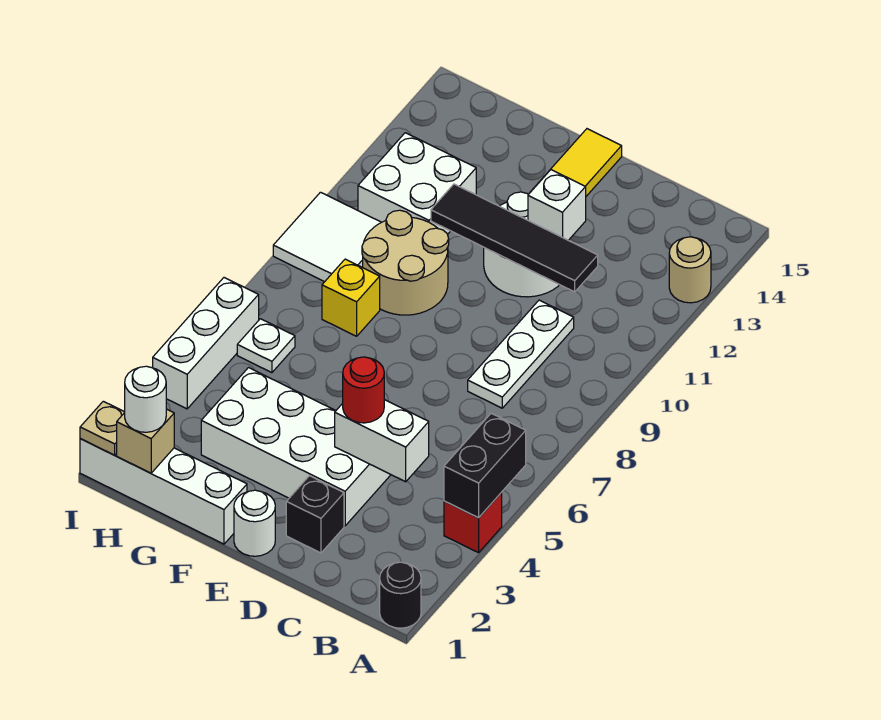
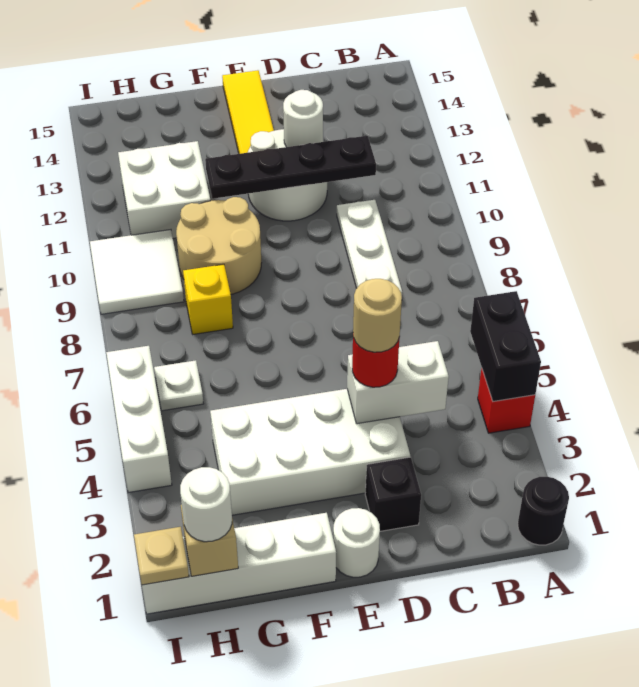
tan round brick A13 level 1 -> tan round brick D4 level 4
black tile C11:F11 level 2 -> black plate C11:F11 level 2
white brick D12 level 2 -> white round brick D12 level 2

